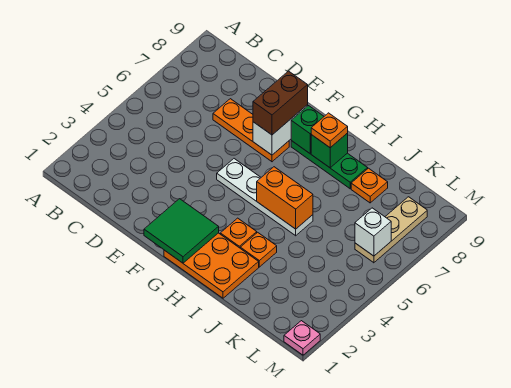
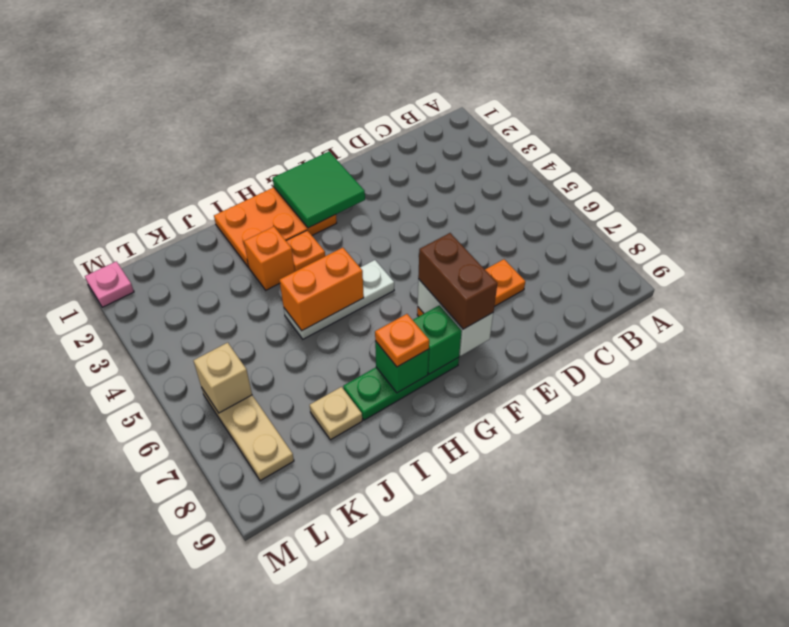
white plate F5:I5 level 1 -> white plate G5:I5 level 1
orange plate I3 level 1 -> orange brick I3 level 1
orange plate J8 level 1 -> tan plate J8 level 1
white brick L6 level 2 -> tan brick L6 level 2

